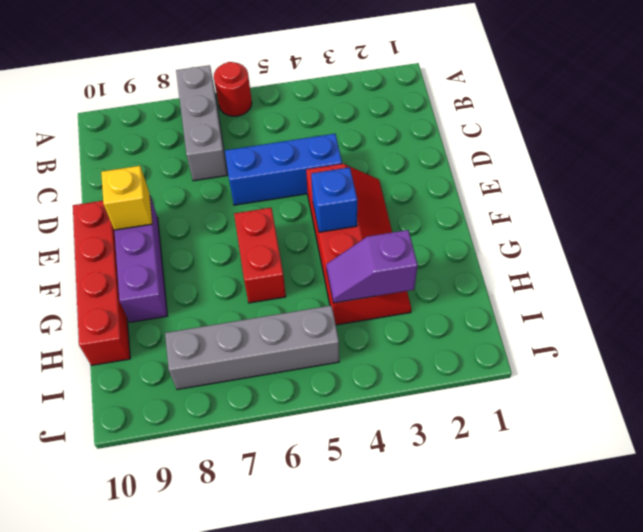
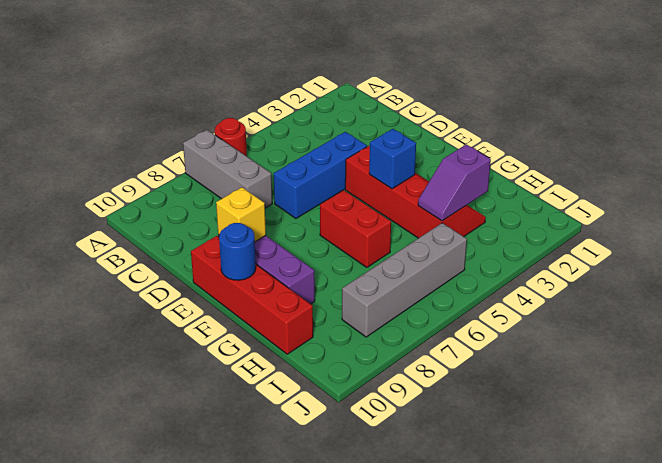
none -> blue round brick F10 level 2

